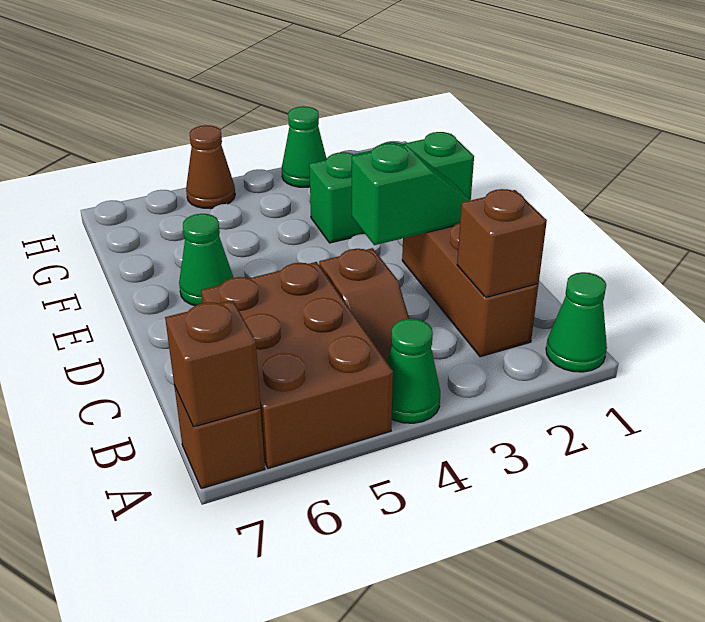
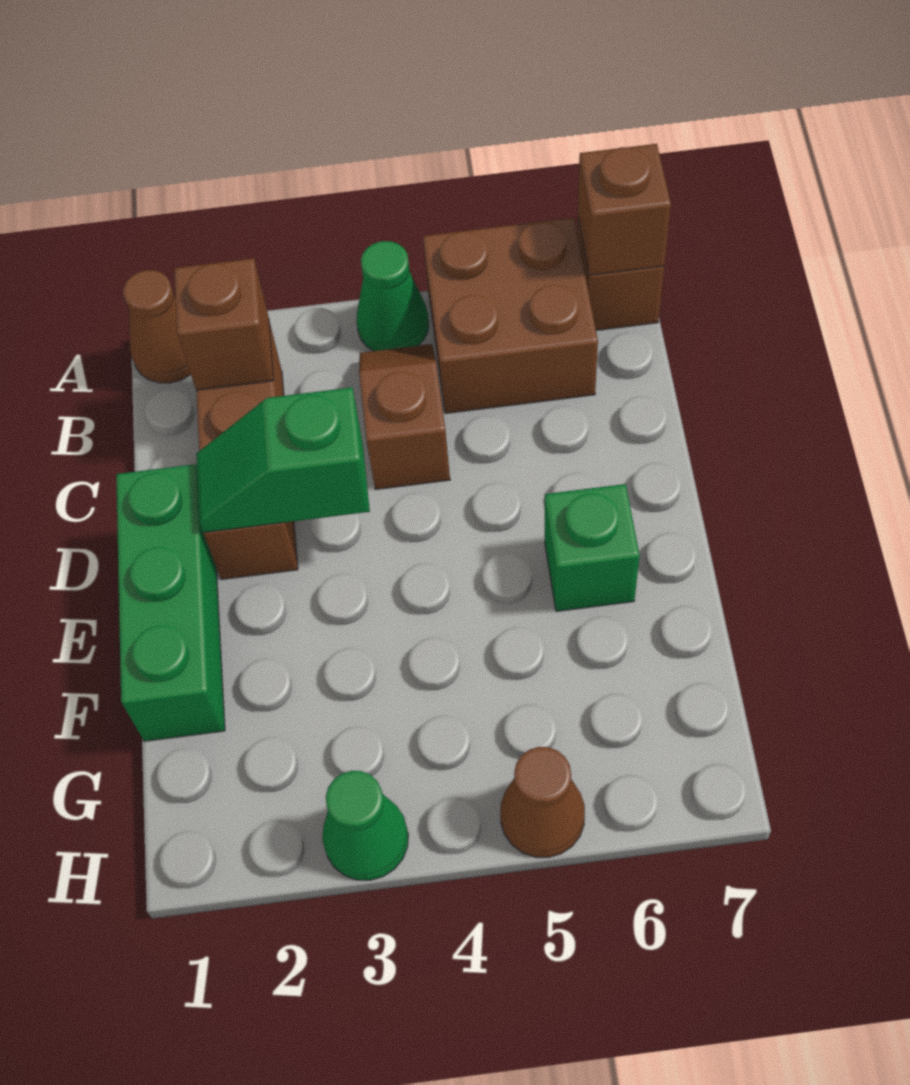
green cone A1 level 1 -> brown cone A1 level 1
brown brick A5:C6 level 1 -> brown brick A5:B6 level 1
green cone E6 level 1 -> green brick E6 level 1
green brick F1:F3 level 1 -> green brick D1:F1 level 1

